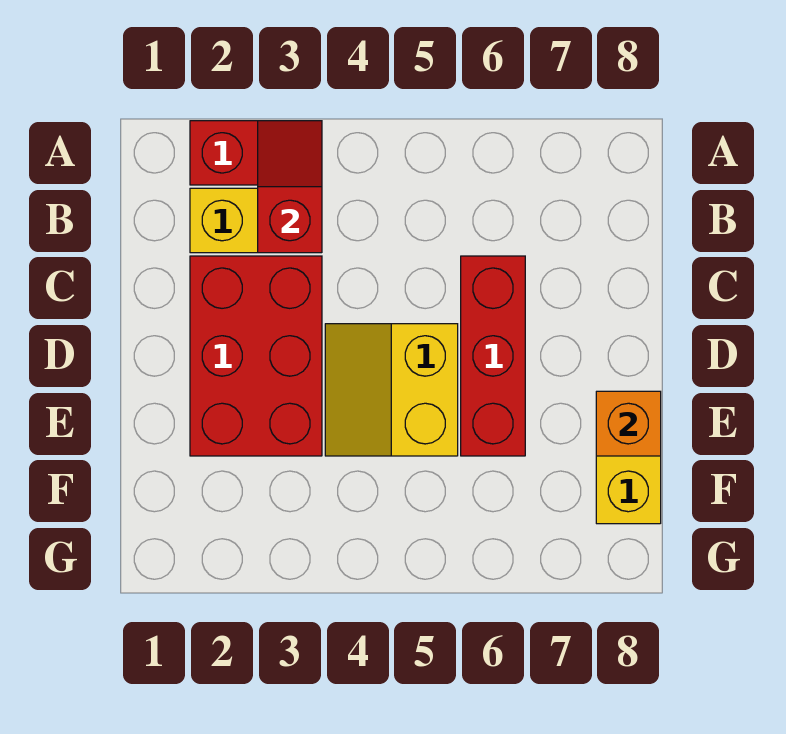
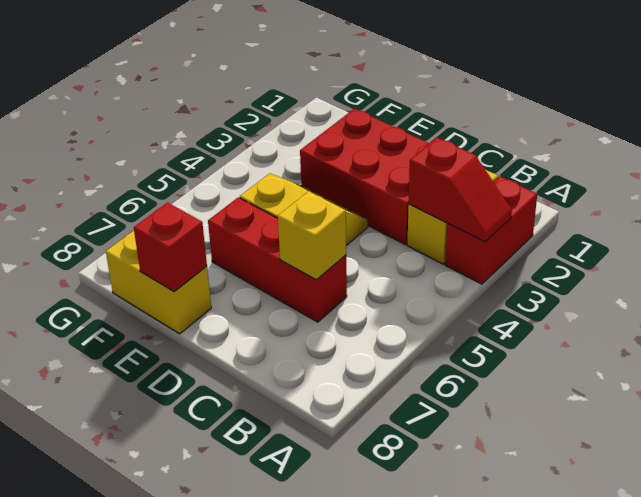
none -> yellow brick C6 level 2
orange brick E8 level 2 -> red brick E8 level 2

